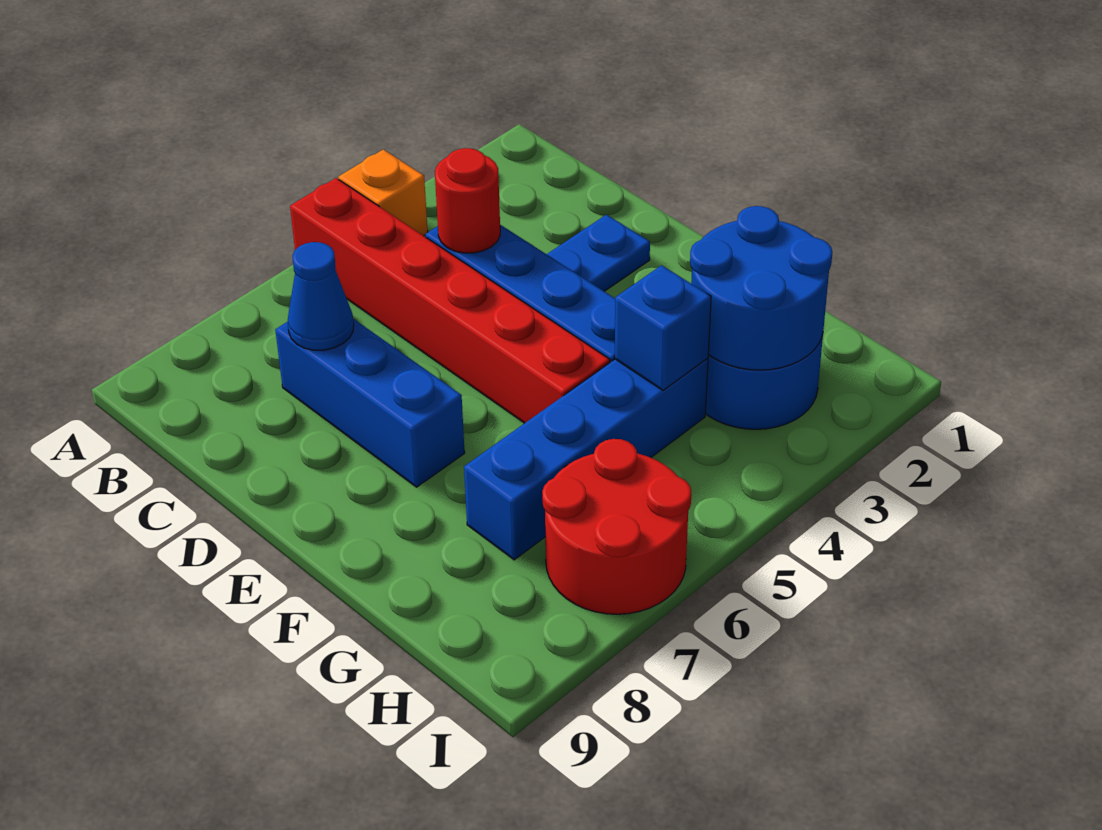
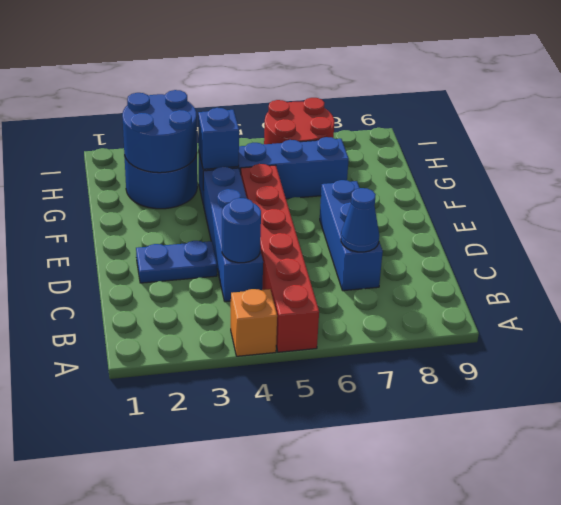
red round brick C4 level 2 -> blue round brick C4 level 2

